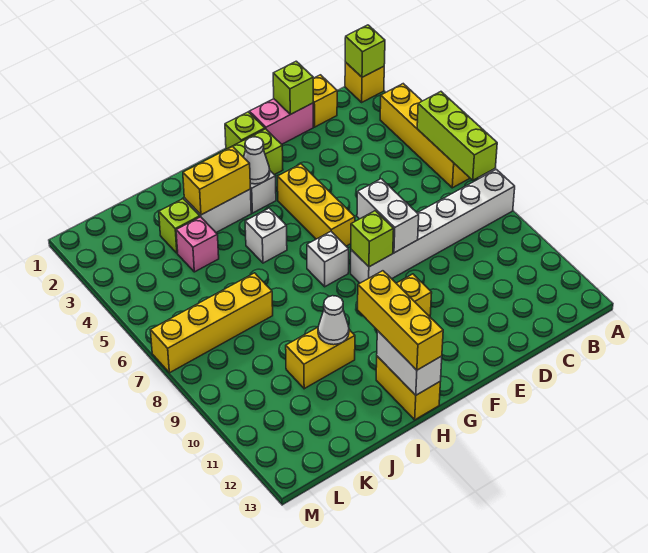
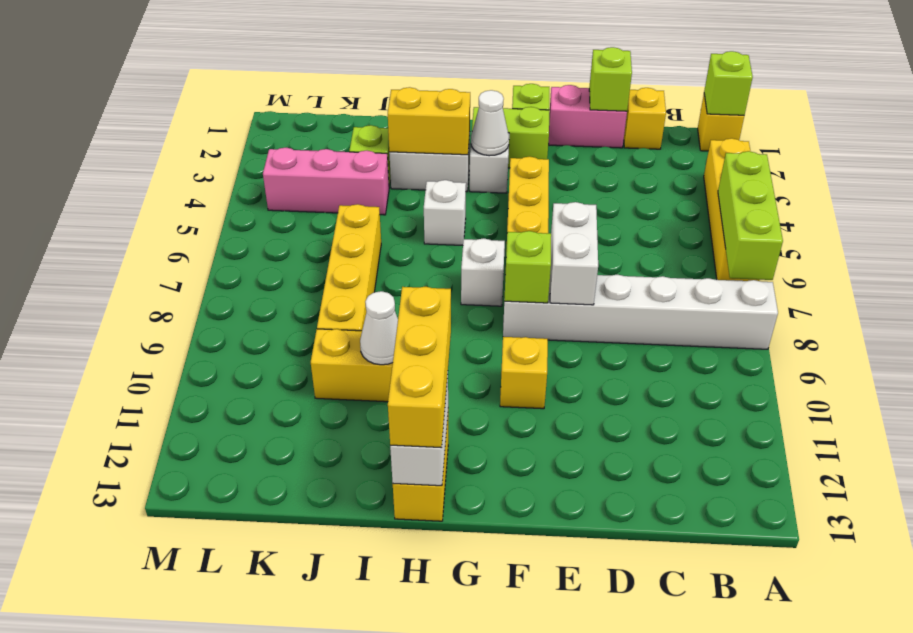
pink brick J4 level 1 -> pink brick J4:L4 level 1
yellow brick J7:M7 level 1 -> yellow brick J6:J9 level 1

